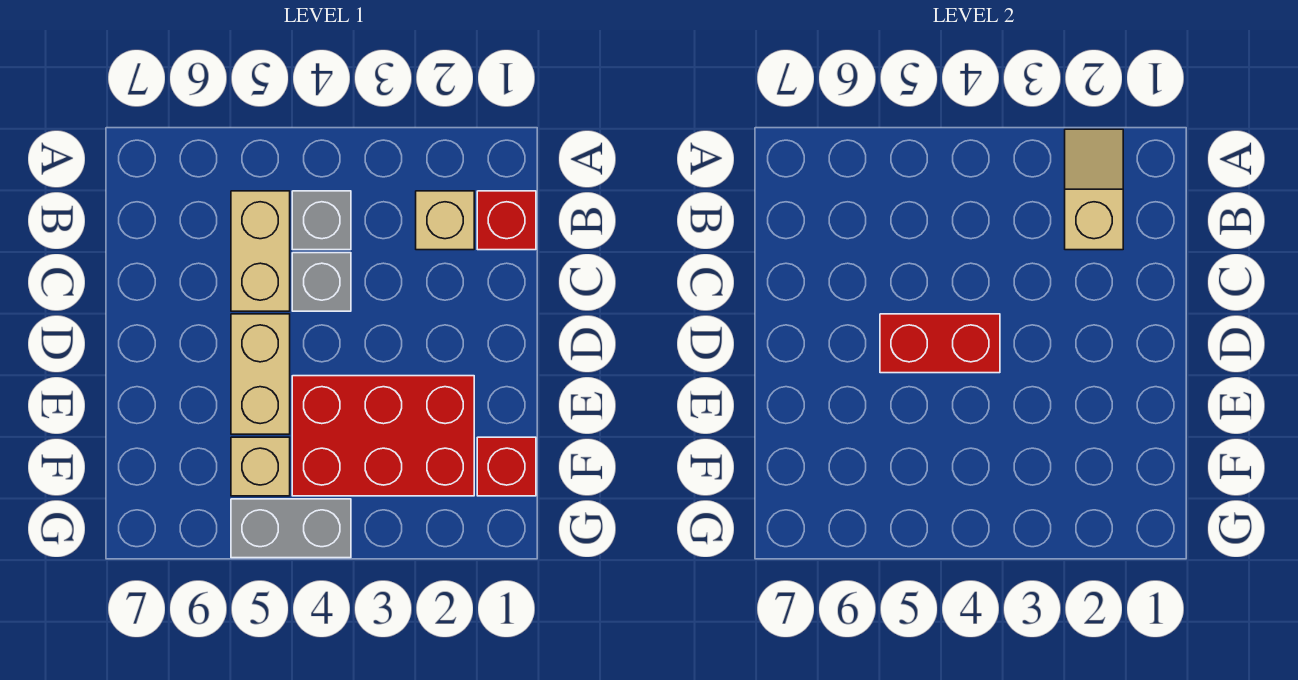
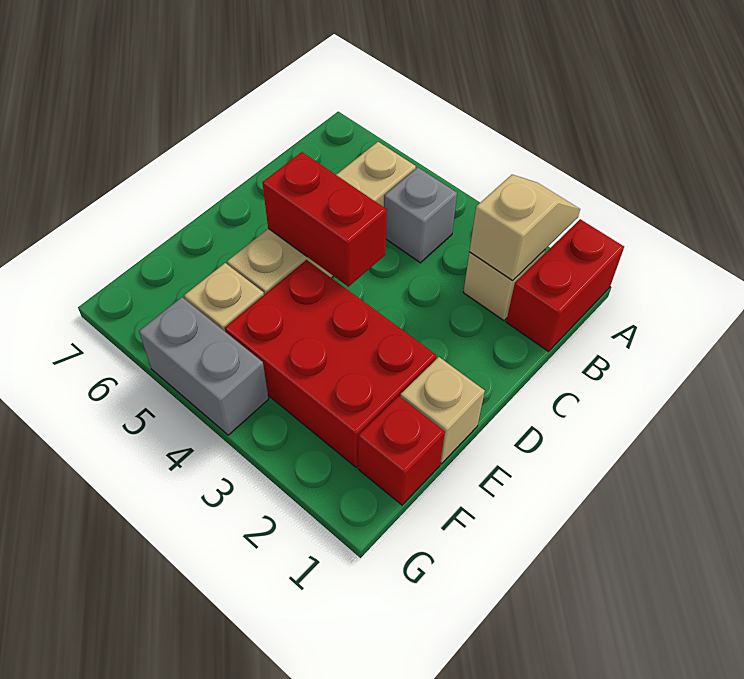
red brick B1 level 1 -> red brick A1:B1 level 1
grey brick C4 level 1 -> none
none -> tan brick E1 level 1

